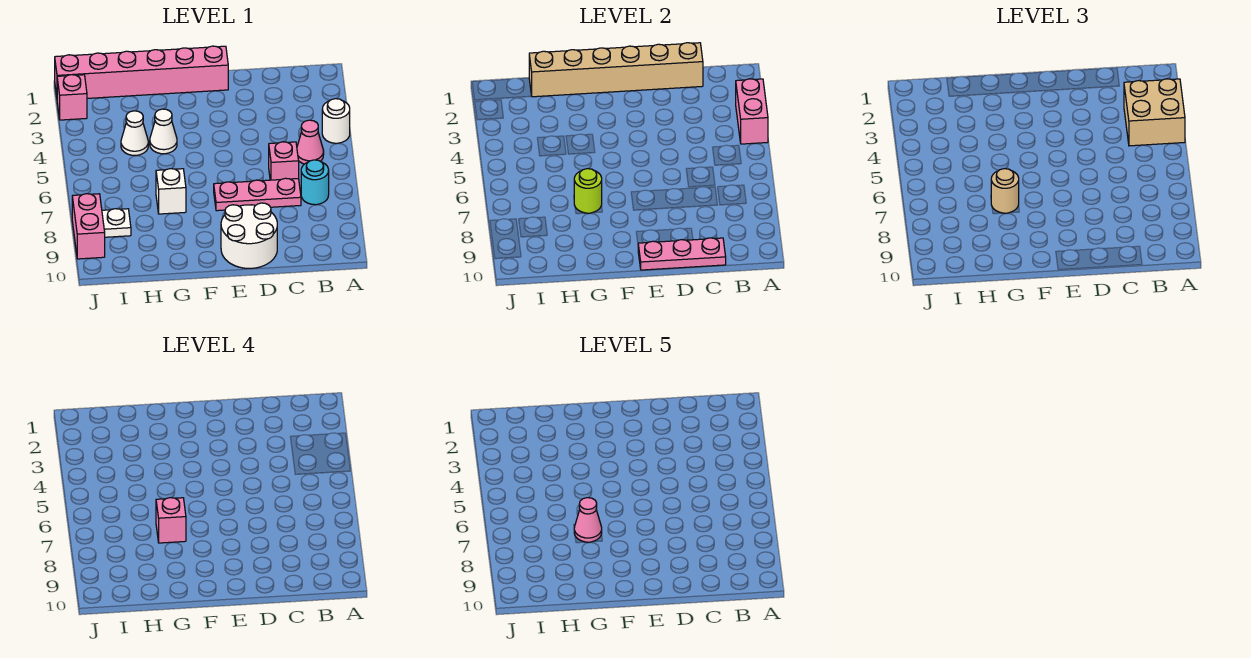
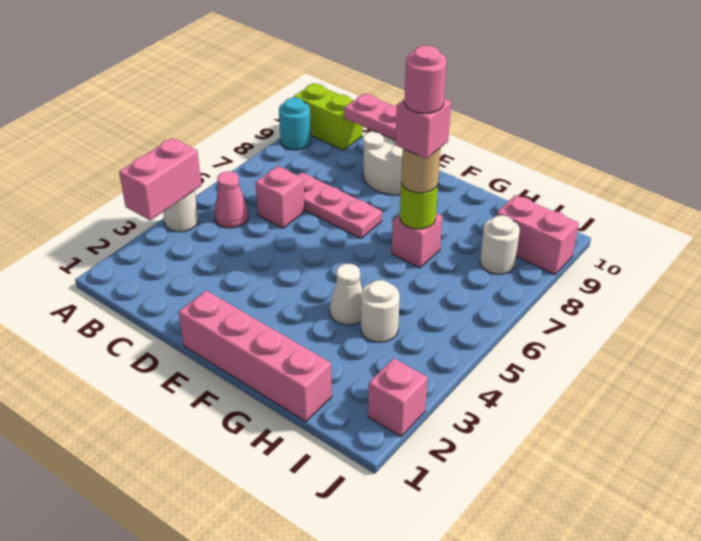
tan brick A3:B4 level 3 -> none
none -> lime brick A10:B10 level 1
cyan round brick B7 level 1 -> cyan round brick A9 level 1
tan brick C1:H1 level 2 -> none
pink brick E1:J1 level 1 -> pink brick E1:H1 level 1
white brick G7 level 1 -> pink brick G7 level 1
pink cone G7 level 5 -> pink round brick G7 level 5
white cone H4 level 1 -> white round brick H4 level 1
white plate I8 level 1 -> white round brick I8 level 1
pink brick J8:J9 level 1 -> pink brick I9:J9 level 1

